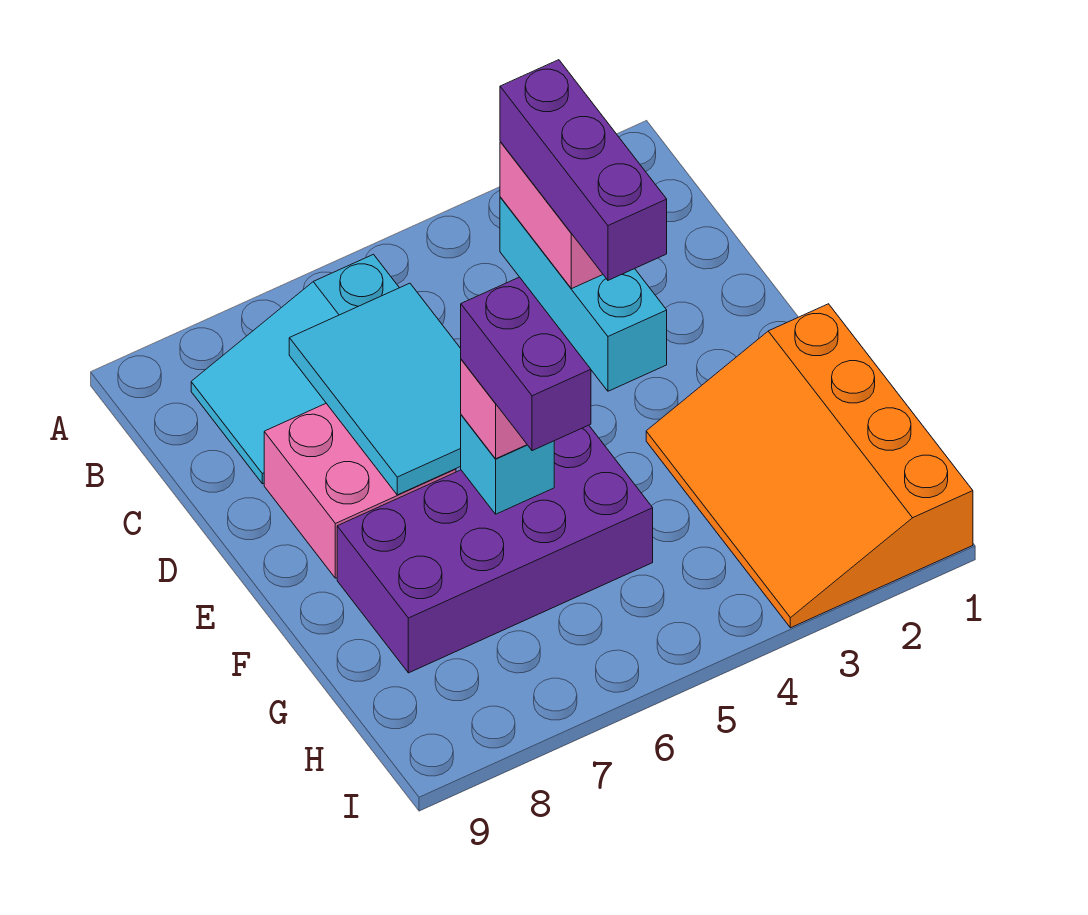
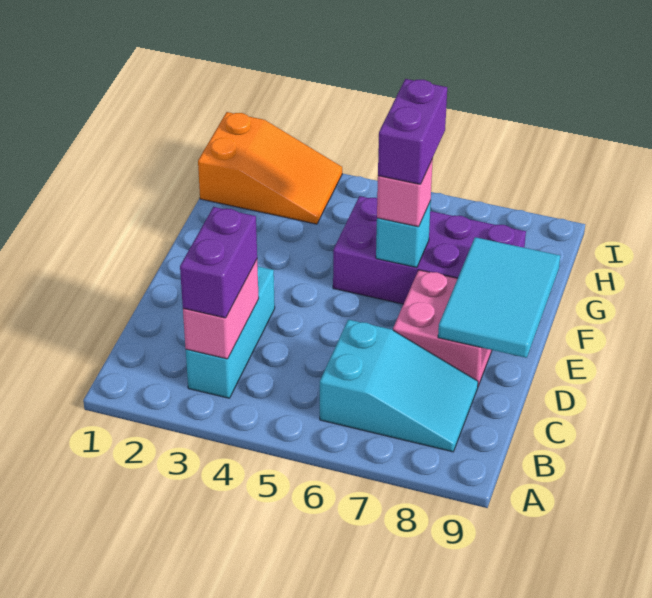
purple brick B3:D3 level 3 -> purple brick B3:C3 level 3
cyan tile C6:E7 level 2 -> cyan tile D8:F9 level 2
orange slope F1:I3 level 1 top 1 -> orange slope H1:I3 level 1 top 1

